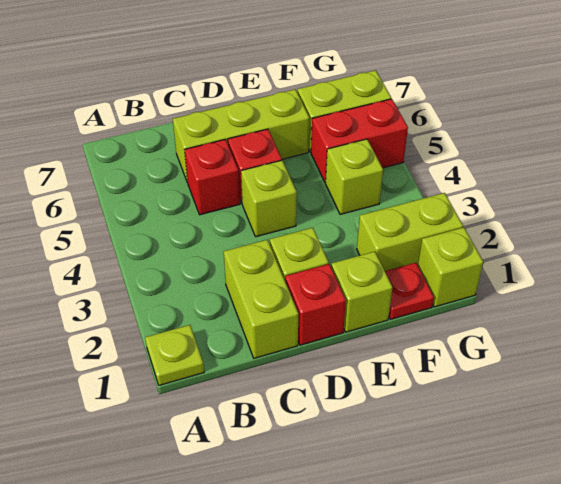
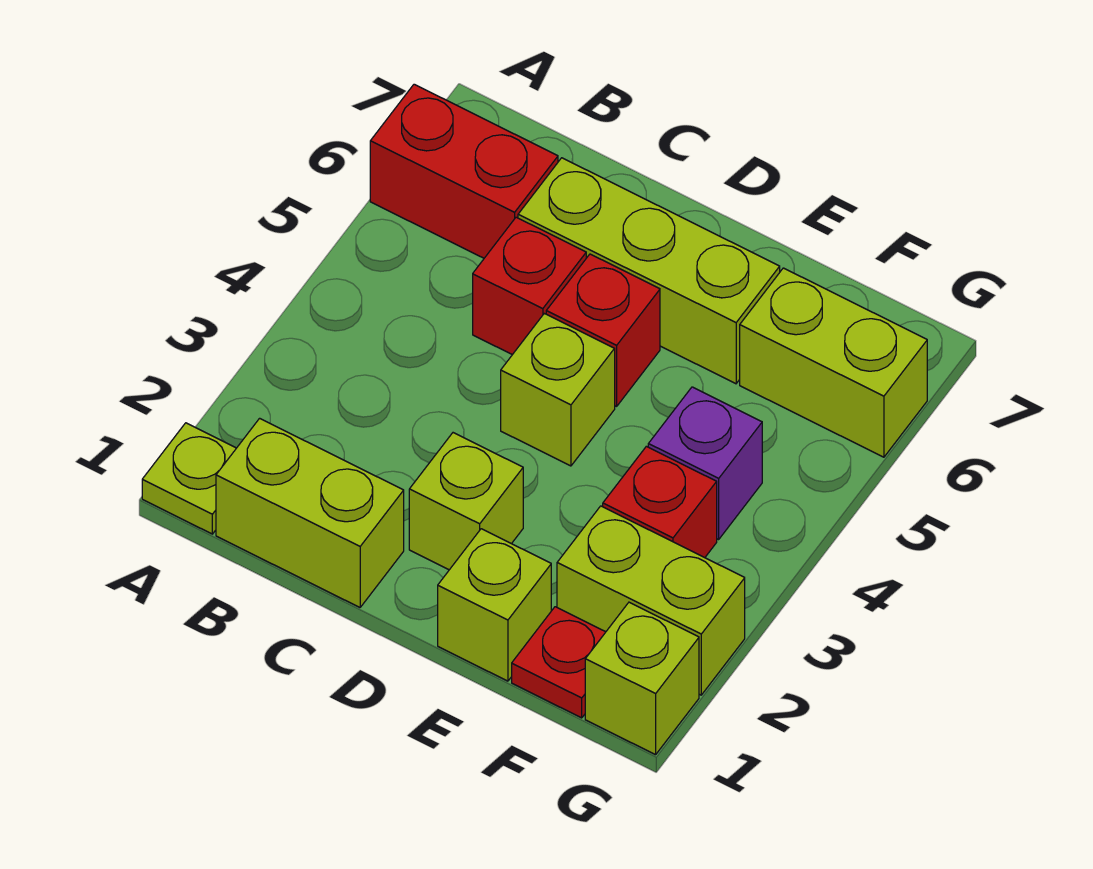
lime brick C1:C2 level 1 -> lime brick B1:C1 level 1
red brick D1 level 1 -> red brick F3 level 1
lime brick F4 level 1 -> purple brick F4 level 1
red brick F5:G5 level 1 -> red brick A6:B6 level 1

